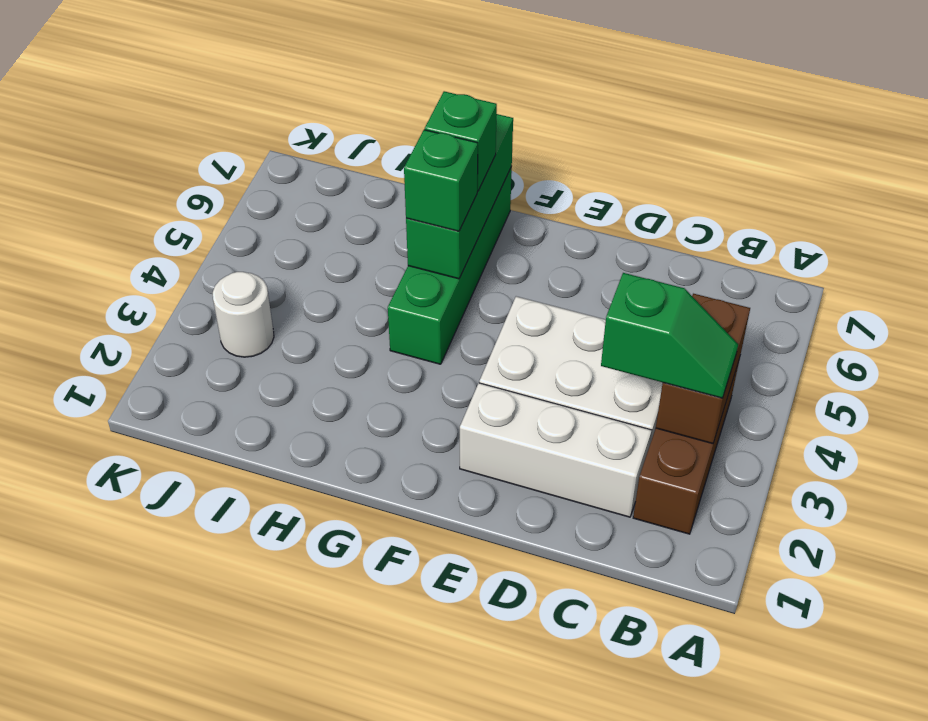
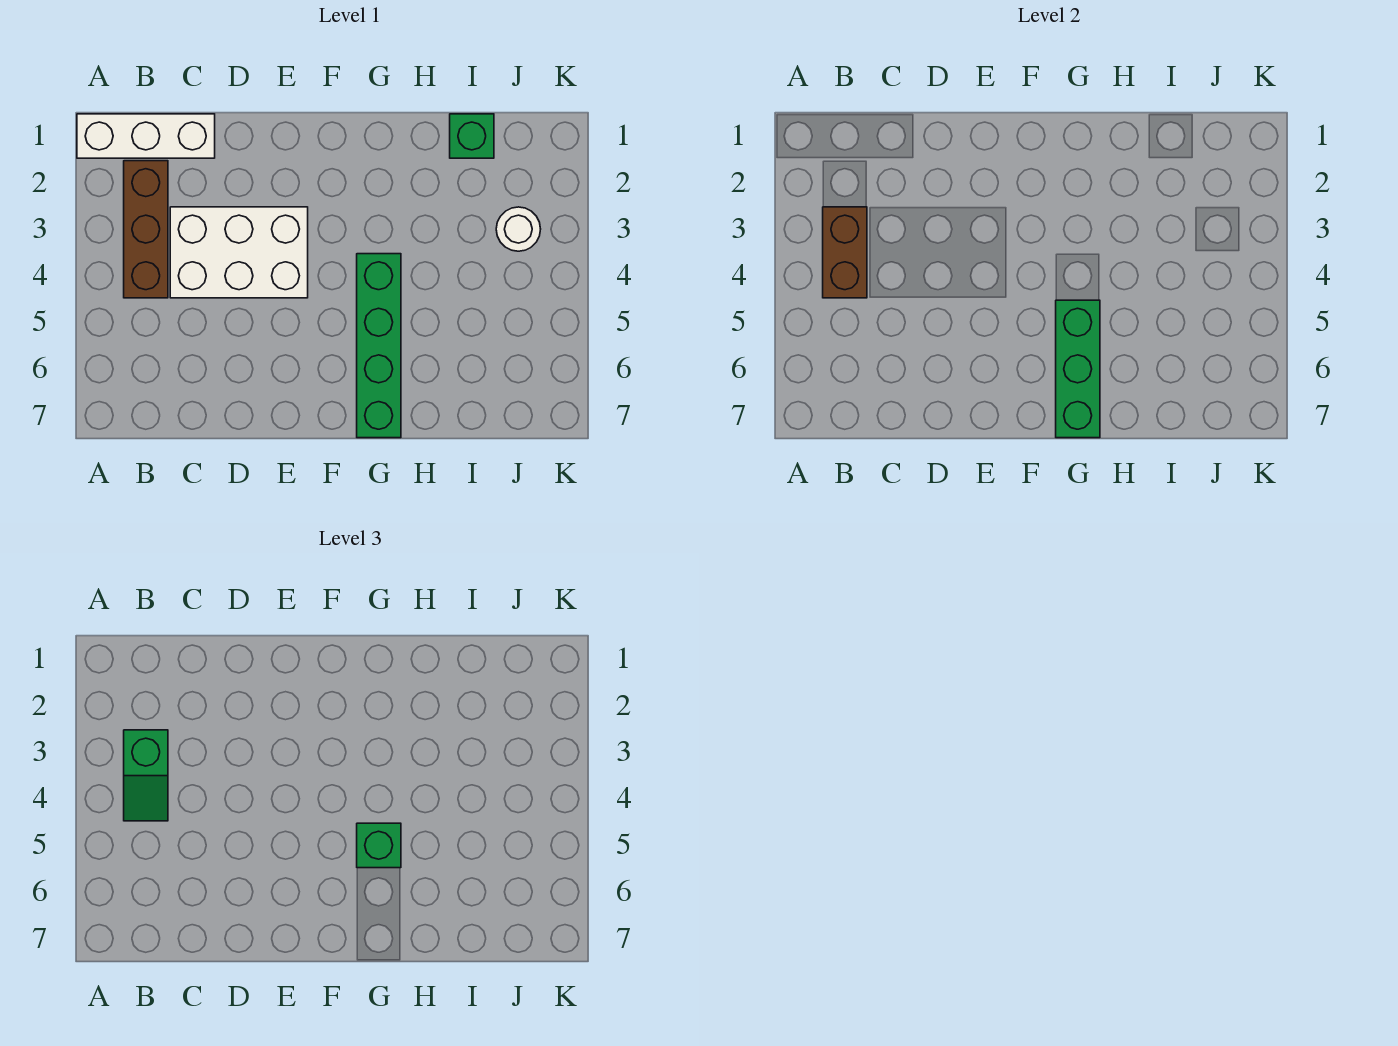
green slope B3:C3 level 3 top C -> green slope B3:B4 level 3 top 3
white brick C2:E2 level 1 -> white brick A1:C1 level 1
green brick G6 level 3 -> green brick I1 level 1

